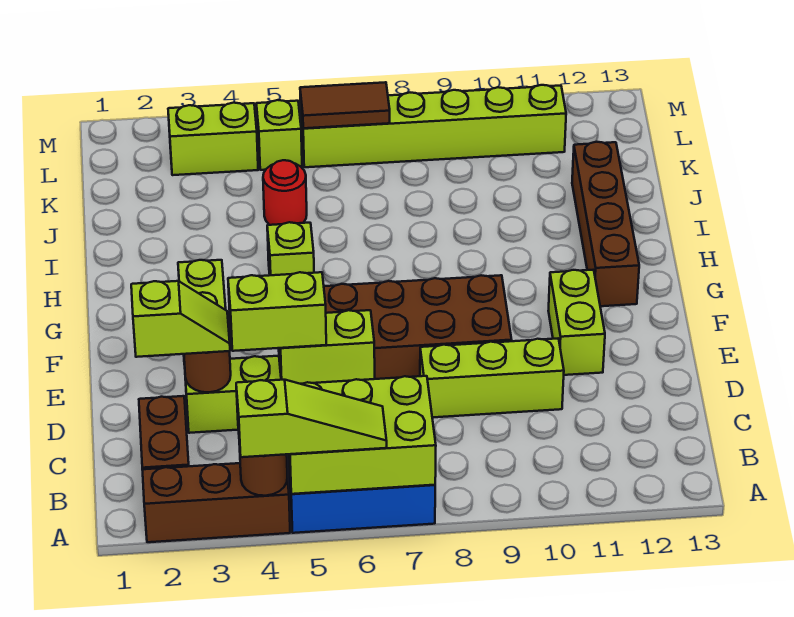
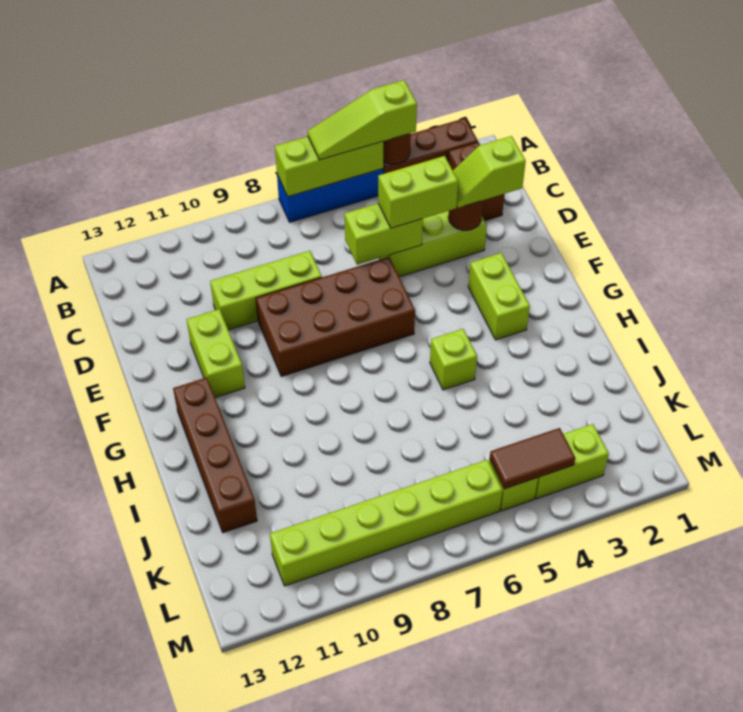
lime brick A5:B7 level 2 -> lime brick A5:A7 level 2
red round brick J5 level 1 -> none
brown tile L6:L7 level 2 -> brown tile L4:L5 level 2

